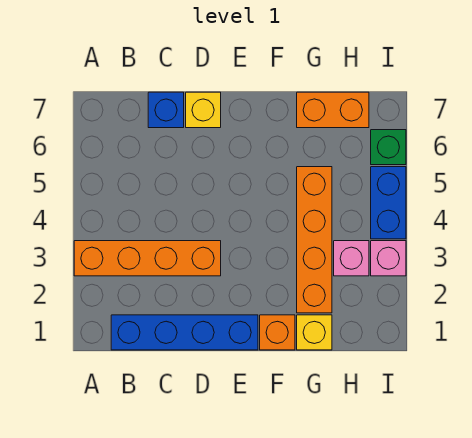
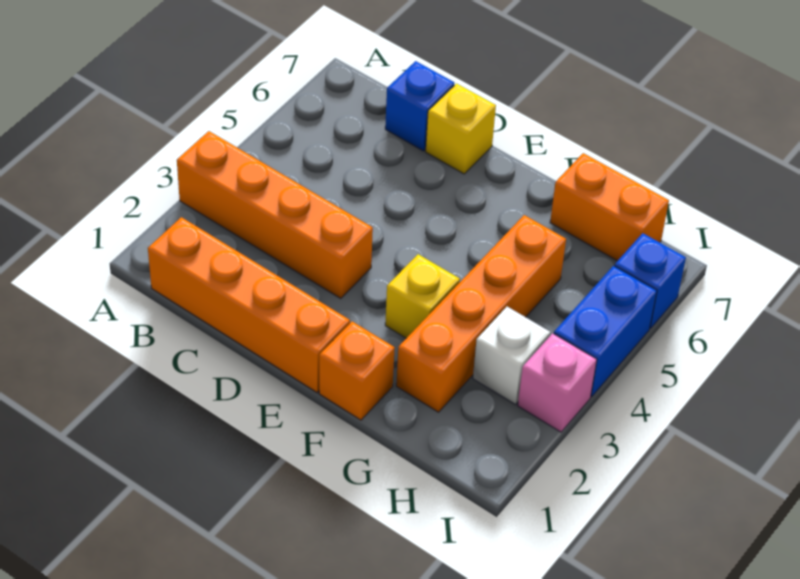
blue brick B1:E1 level 1 -> orange brick B1:E1 level 1
yellow brick G1 level 1 -> yellow brick F3 level 1
pink brick H3 level 1 -> white brick H3 level 1
green brick I6 level 1 -> blue brick I6 level 1

